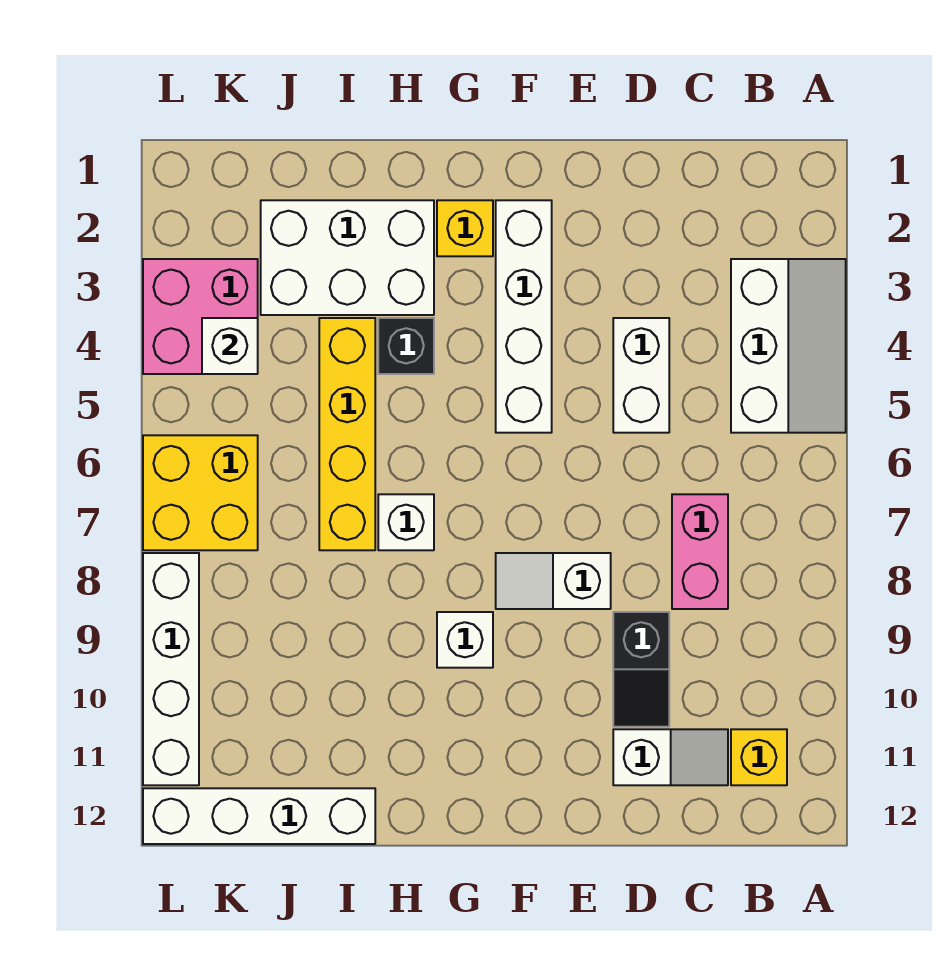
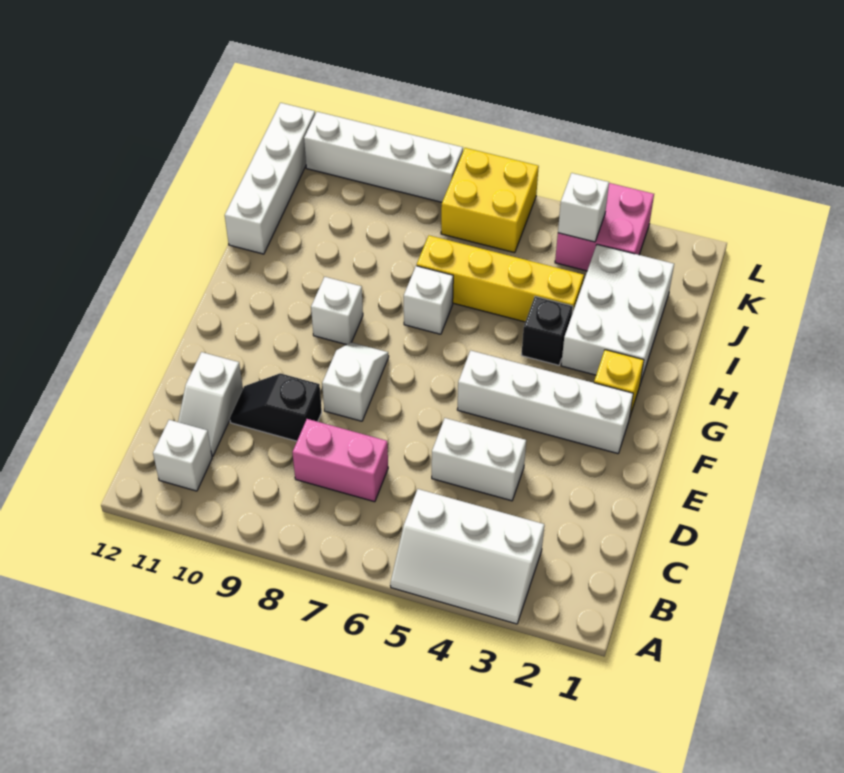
yellow brick B11 level 1 -> white brick B11 level 1

